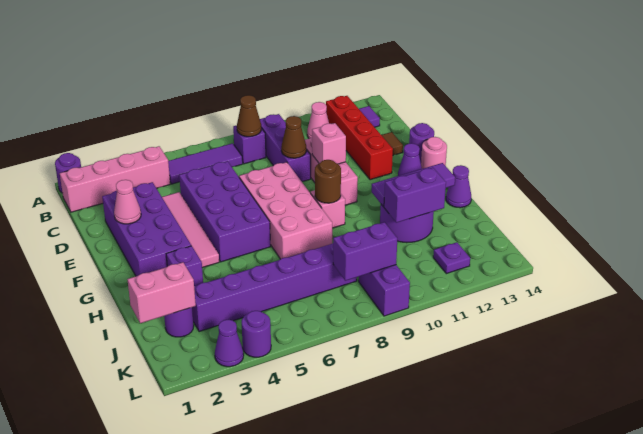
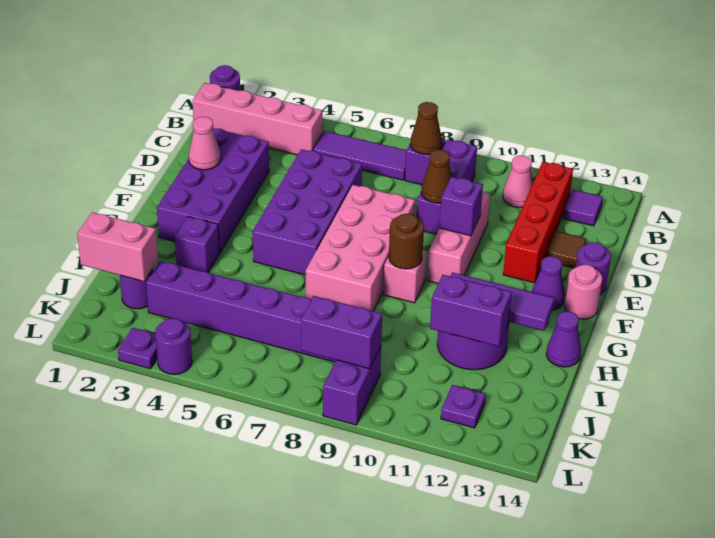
pink tile D4:G4 level 1 -> none
pink brick E10 level 2 -> purple brick E10 level 2
purple cone L3 level 1 -> purple plate L3 level 1

